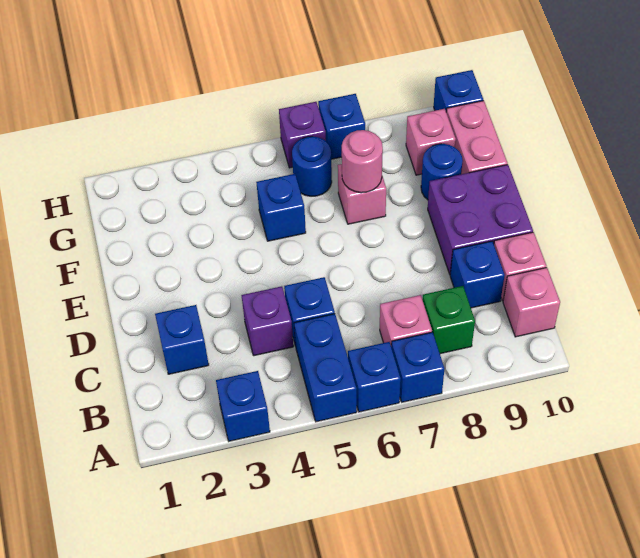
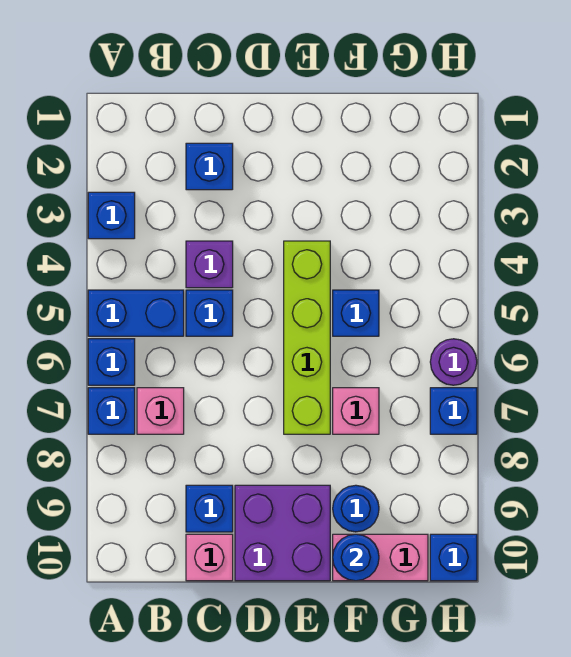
green brick B8 level 1 -> none
pink brick B10 level 1 -> none
none -> lime brick E4:E7 level 1
pink round brick F7 level 2 -> none
blue round brick G6 level 1 -> blue round brick F10 level 2
pink brick G9 level 1 -> none
purple brick H6 level 1 -> purple round brick H6 level 1

